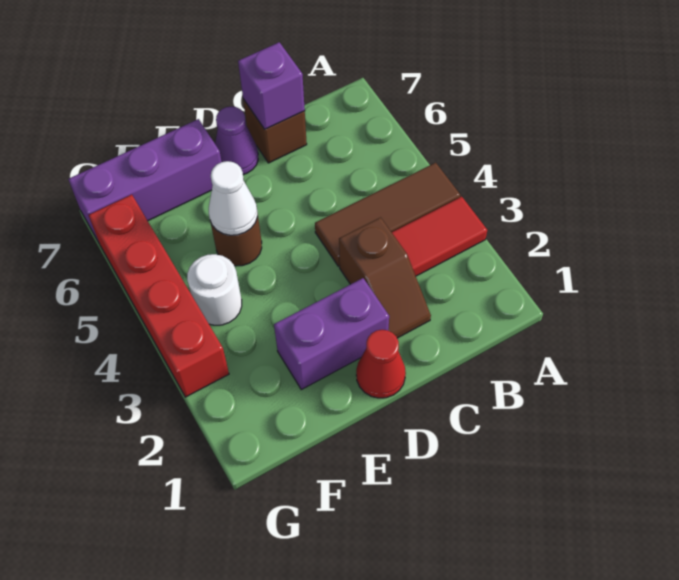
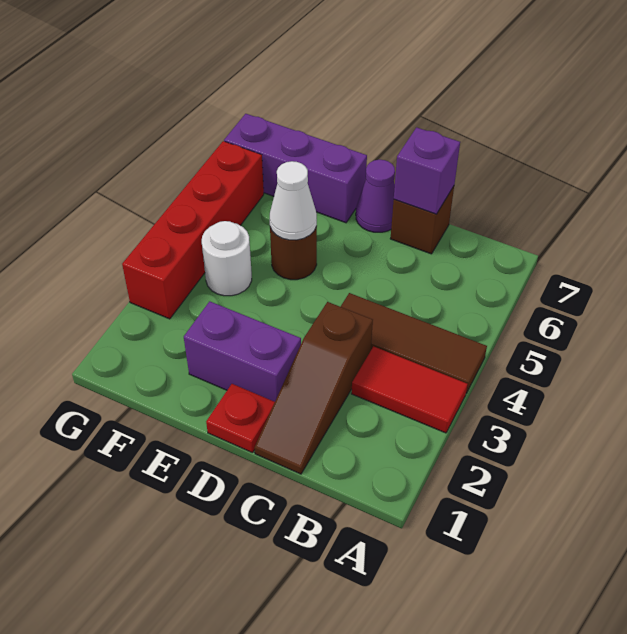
brown slope C2:C3 level 1 top 3 -> brown slope C1:C3 level 1 top 3
red cone D1 level 1 -> red plate D1 level 1

